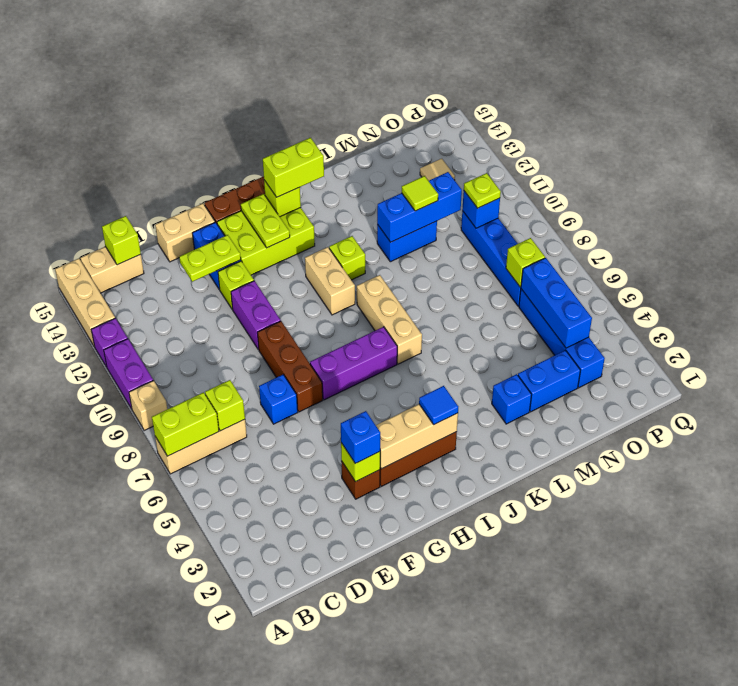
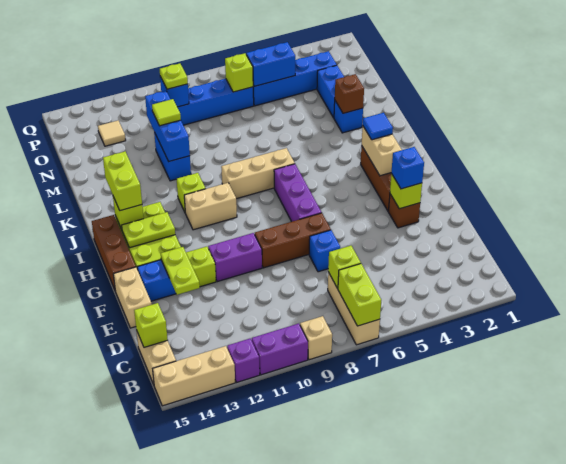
tan brick G3:I3 level 2 -> tan brick H3:I3 level 2
none -> brown brick L3 level 2
blue brick O4:O6 level 2 -> blue brick O5:O6 level 2

